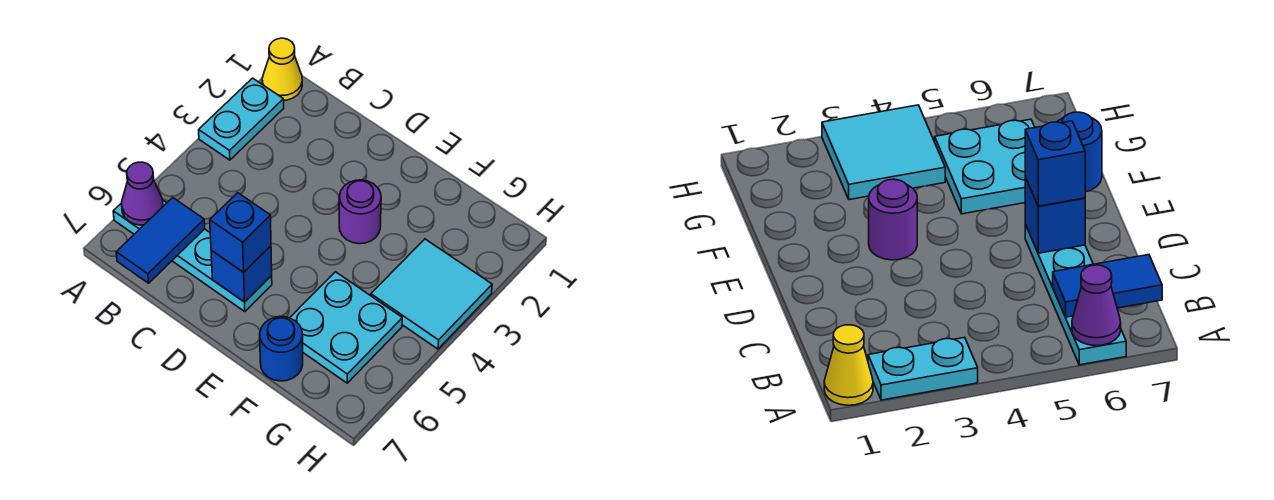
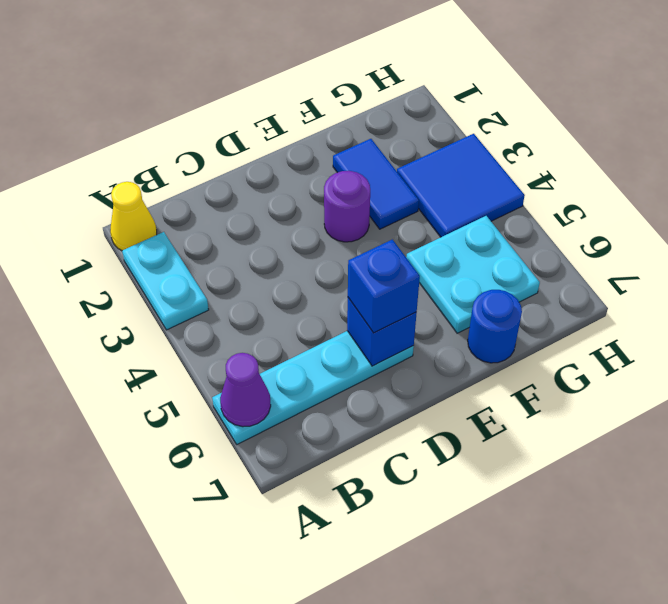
blue tile B6:B7 level 2 -> blue tile F2:F3 level 1
cyan tile G3:H4 level 1 -> blue tile G3:H4 level 1

